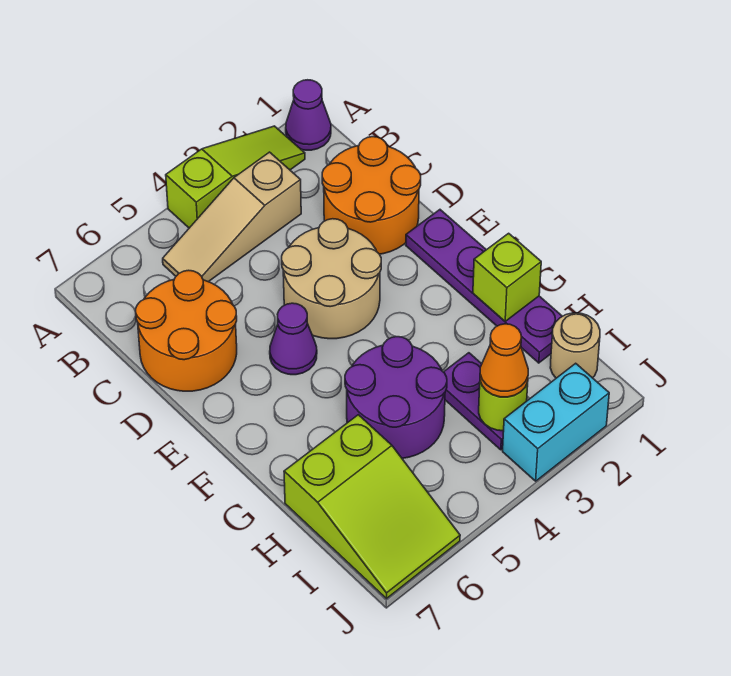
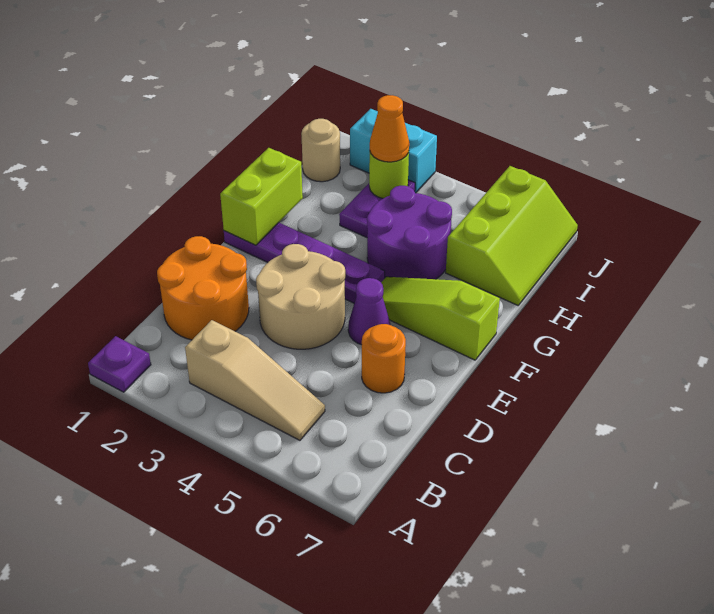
purple cone A1 level 1 -> purple plate A1 level 1
lime slope A2:A4 level 1 top 4 -> lime slope F5:F7 level 1 top 7
orange round brick C6:D7 level 1 -> orange round brick D6 level 1
purple plate E1:H1 level 1 -> purple plate F1:F4 level 1
lime brick G1 level 2 -> lime brick F1:G1 level 2
lime slope H6:J7 level 1 top H -> lime slope H6:J7 level 1 top 6

